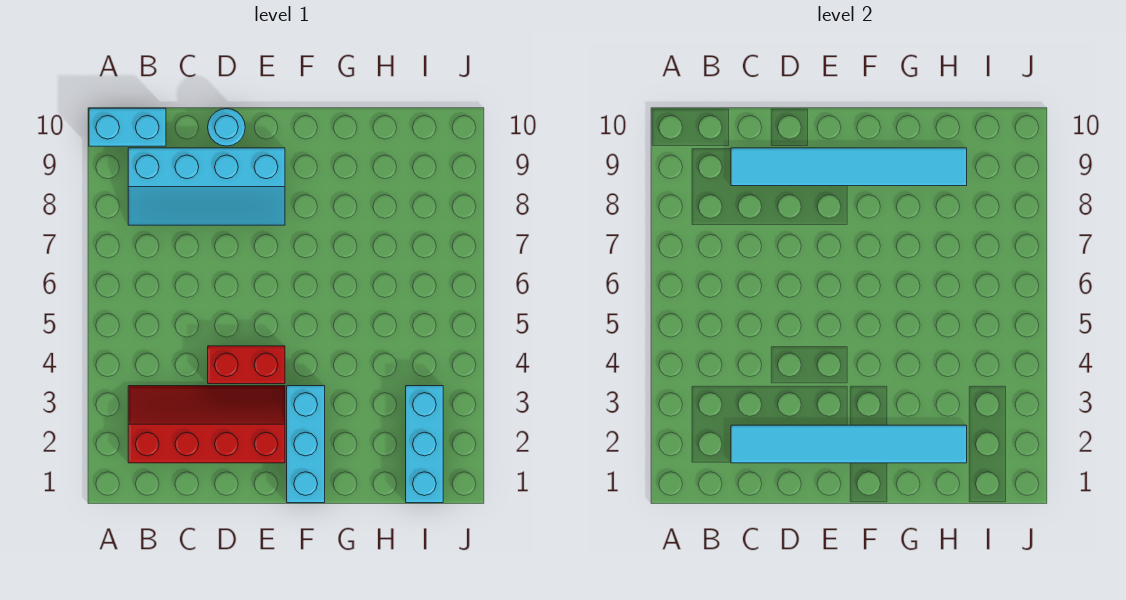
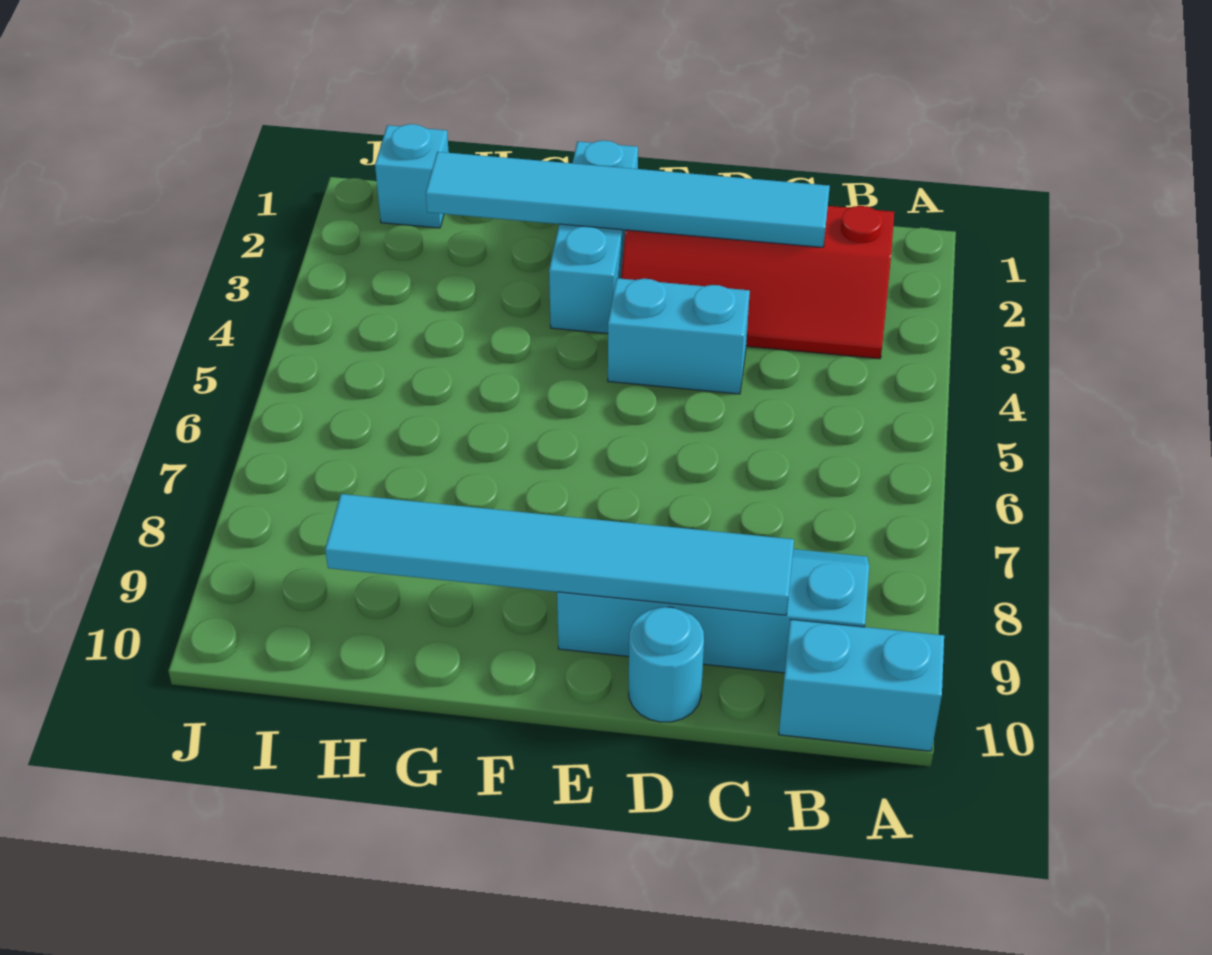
red brick D4:E4 level 1 -> cyan brick D4:E4 level 1
cyan brick I1:I3 level 1 -> cyan brick I1 level 1

